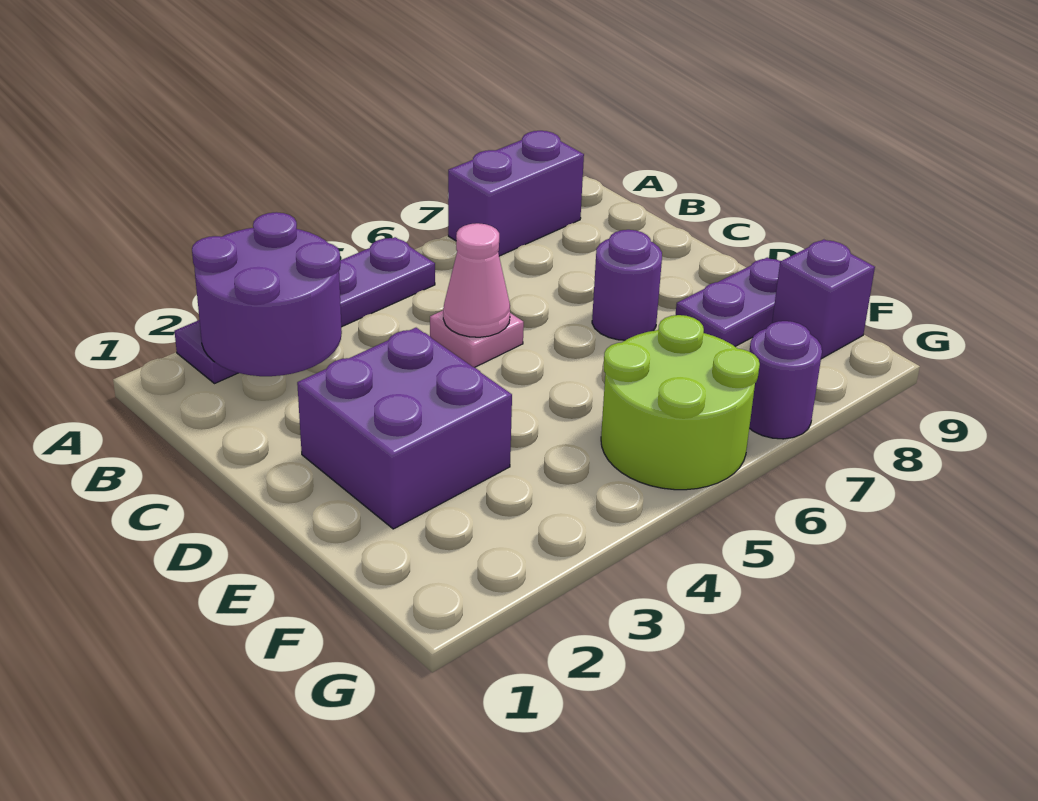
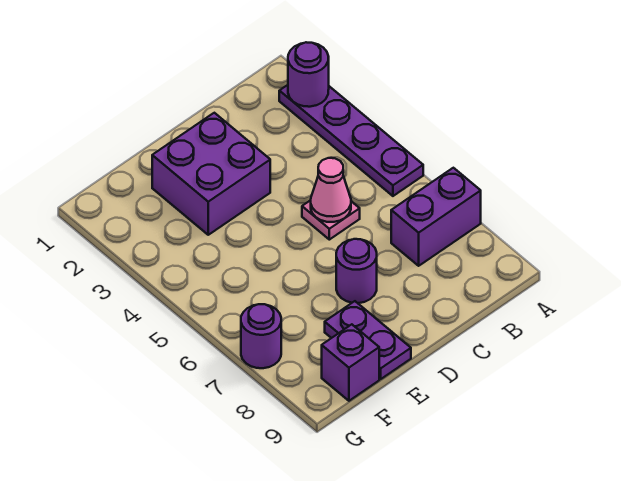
purple round brick A2:B3 level 2 -> purple round brick A2 level 2
purple brick A7:A8 level 1 -> purple brick A7:B7 level 1
lime round brick F5:G6 level 1 -> none

